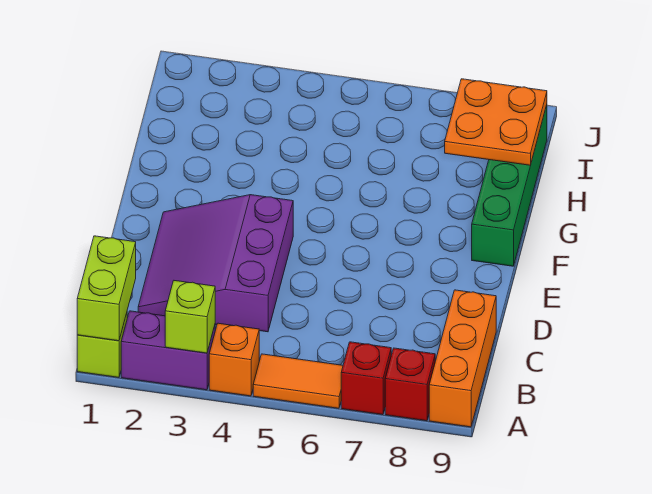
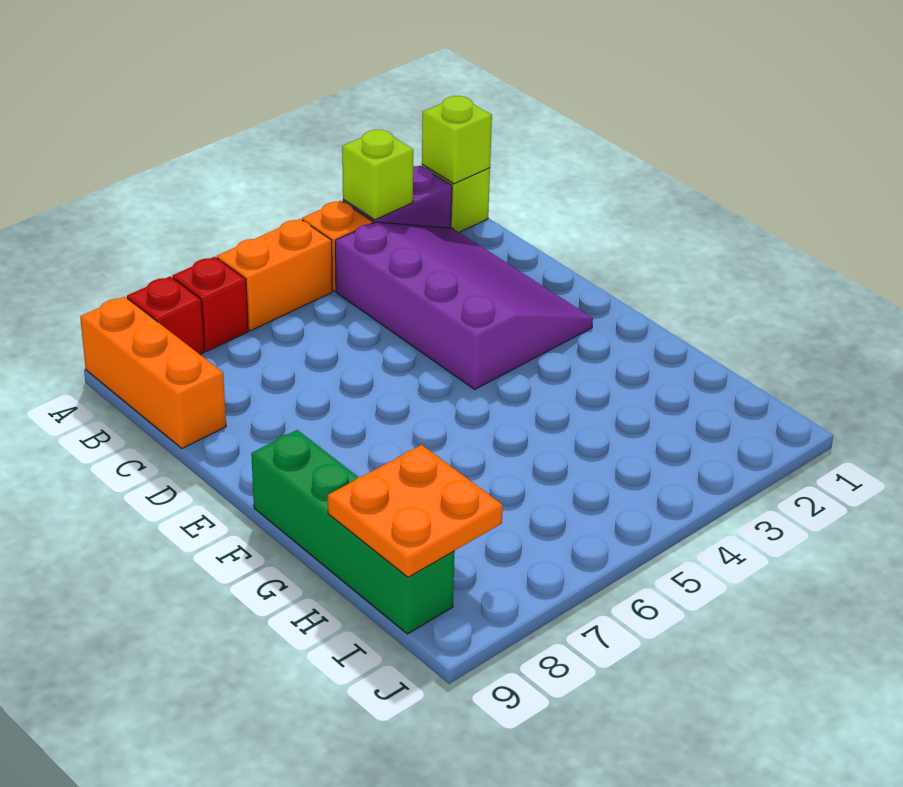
lime brick A1:B1 level 2 -> lime brick A1 level 2
orange tile A5:A6 level 1 -> orange brick A5:A6 level 1
purple slope C2:E4 level 1 top 4 -> purple slope B2:E4 level 1 top 4

